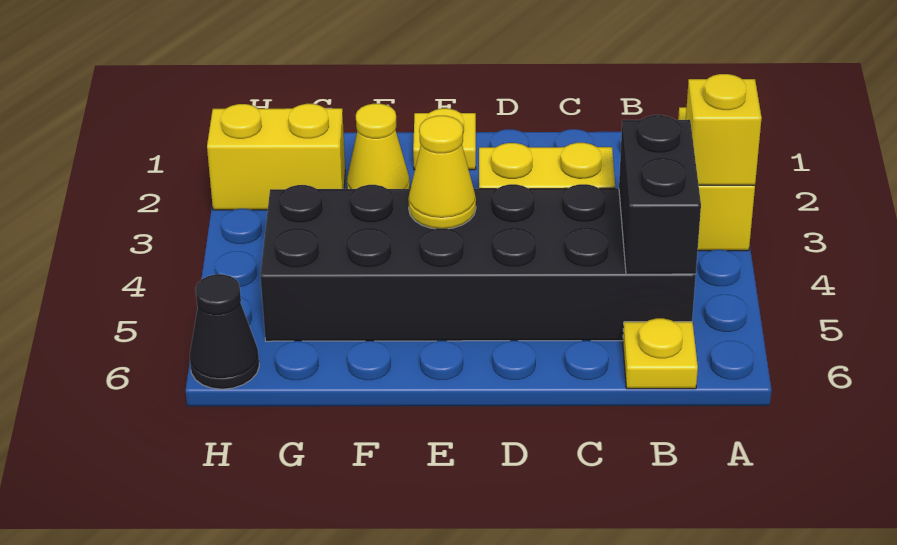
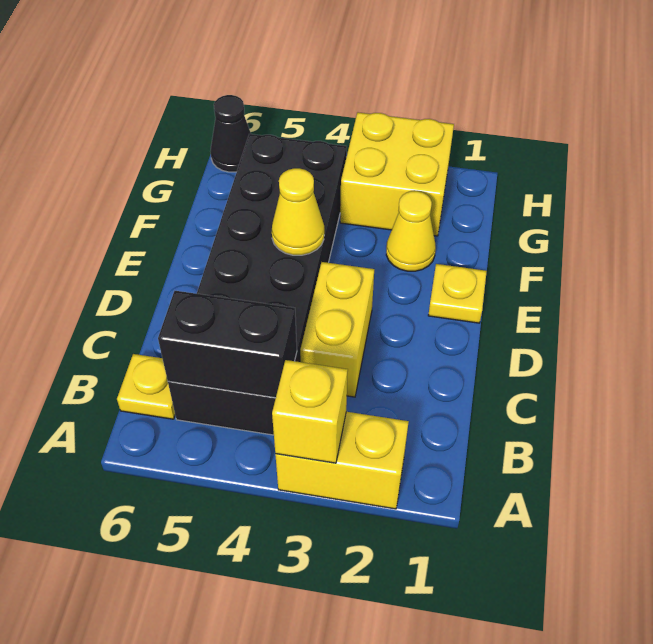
yellow brick G2:H2 level 1 -> yellow brick G2:H3 level 1

